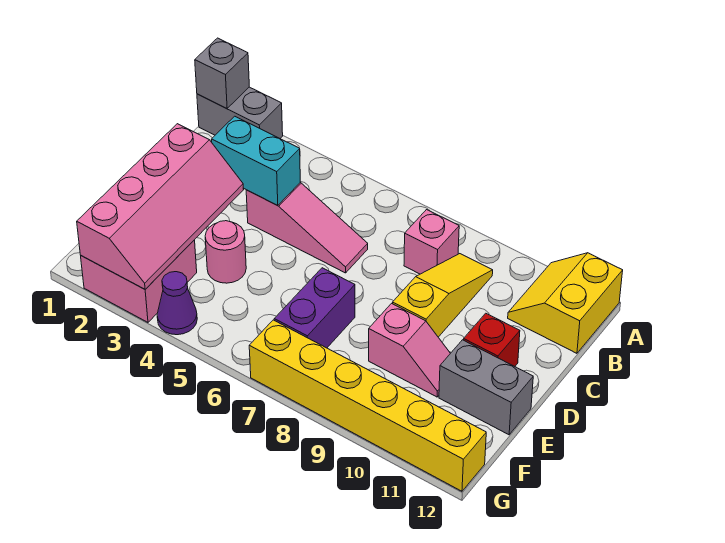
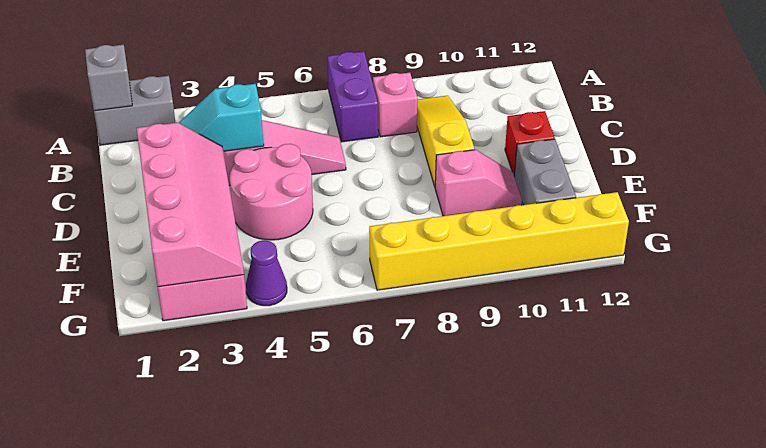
yellow slope A11:B12 level 1 top 12 -> none
cyan brick C3:C4 level 2 -> cyan slope C3:C4 level 2 top 4
pink round brick E4 level 1 -> pink round brick D4:E5 level 1
purple brick E7:F7 level 1 -> purple brick A7:B7 level 1
grey brick E11:E12 level 1 -> grey brick E11:F11 level 1

